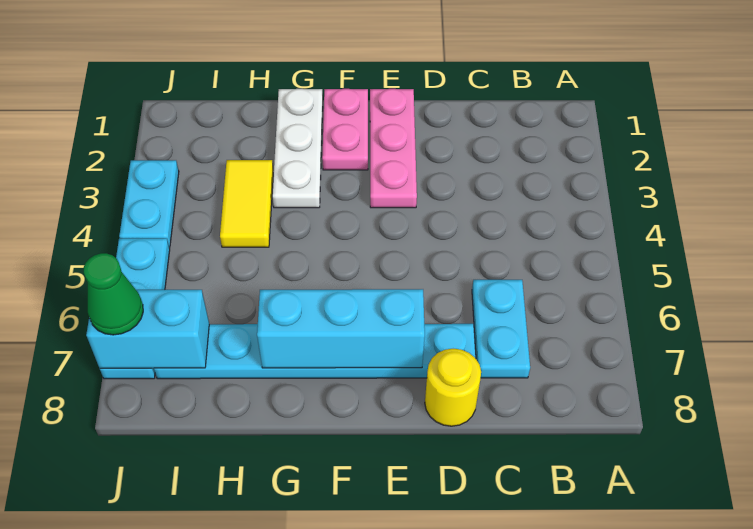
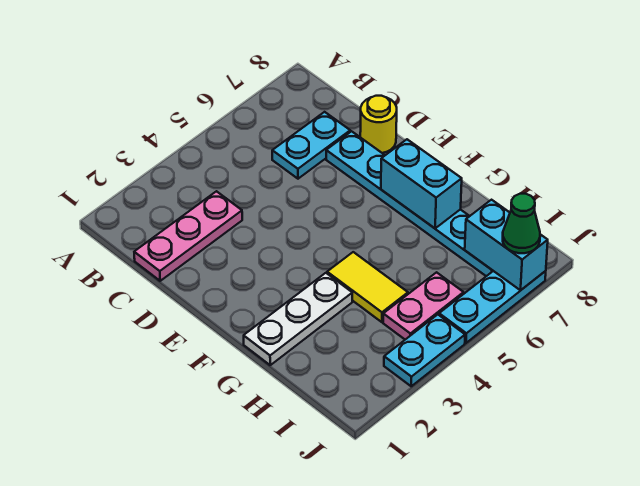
pink plate E1:E3 level 1 -> pink plate C1:C3 level 1
cyan brick E7:G7 level 2 -> cyan brick F7:G7 level 2
pink plate F1:F2 level 1 -> pink plate I4:I5 level 1
yellow tile H3:H4 level 1 -> yellow tile G4:H4 level 1

